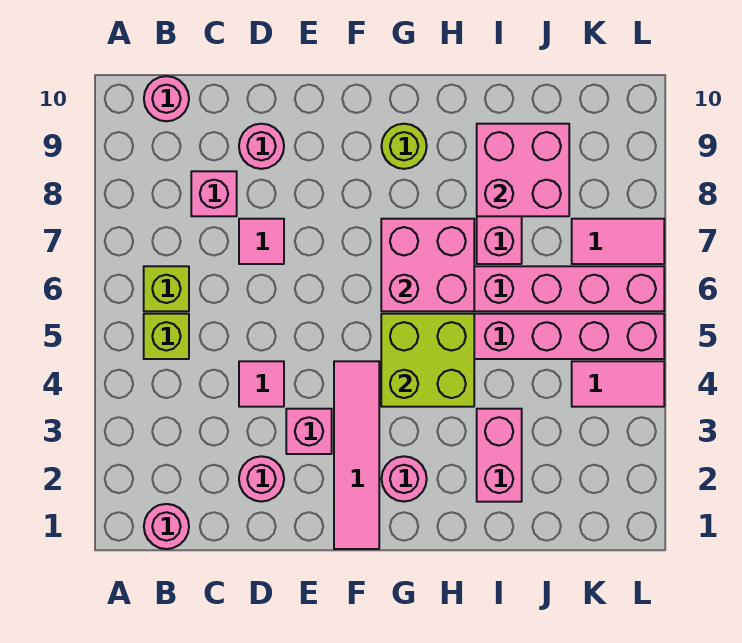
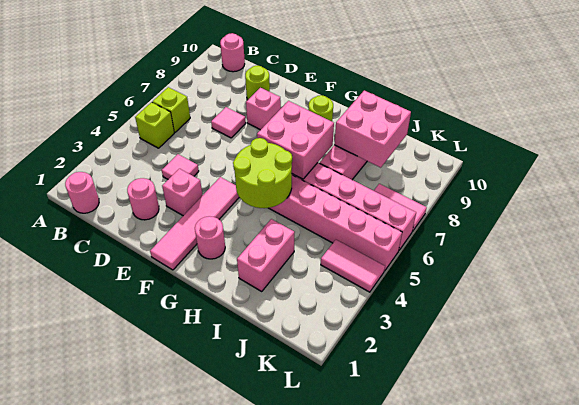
pink brick C8 level 1 -> pink brick E8 level 1
pink round brick D9 level 1 -> lime round brick D9 level 1
lime brick G4:H5 level 2 -> lime round brick G4:H5 level 2

